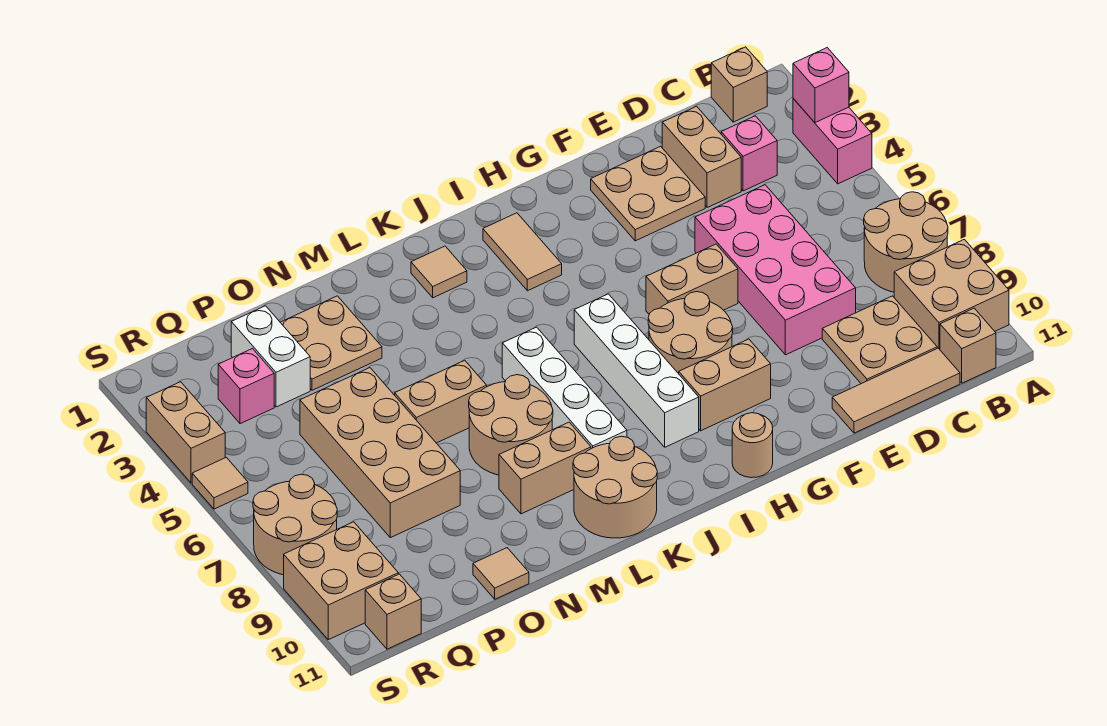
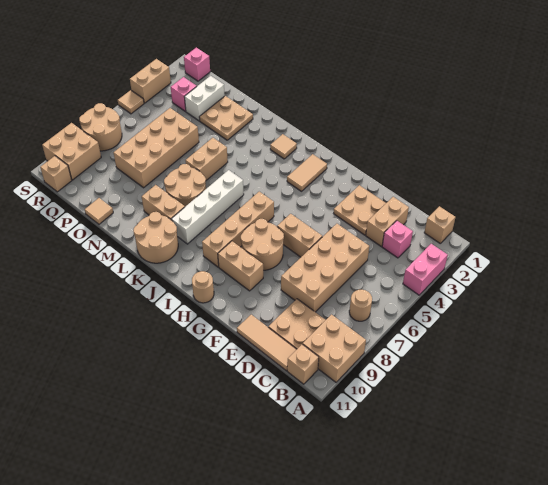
pink brick A3 level 2 -> pink brick R1 level 1
tan round brick A7:B8 level 1 -> tan round brick B7 level 1
pink brick D5:E8 level 1 -> tan brick D5:E8 level 1
white brick I6:I9 level 1 -> tan brick I6:I9 level 1
tan brick M6:N6 level 1 -> tan brick M5:M6 level 1

